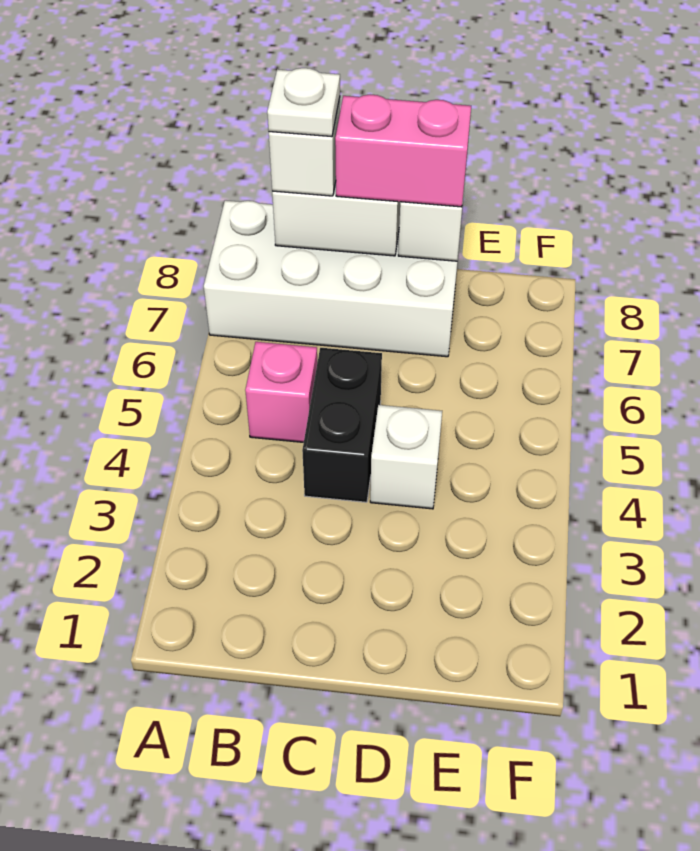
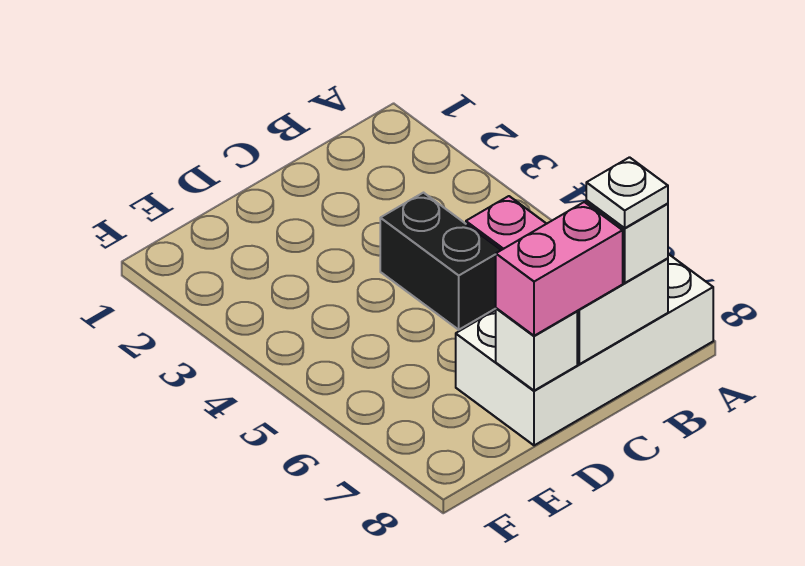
white brick D4 level 1 -> none

